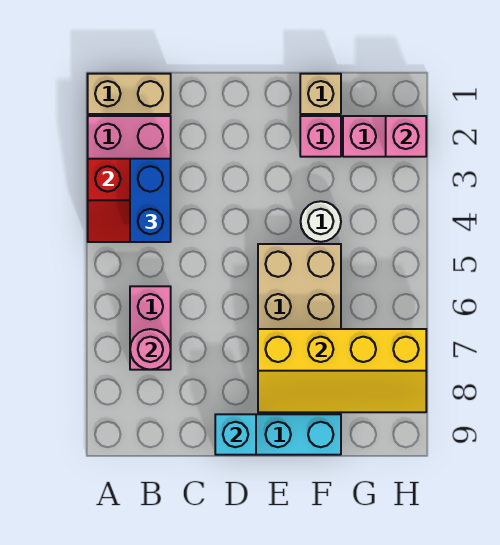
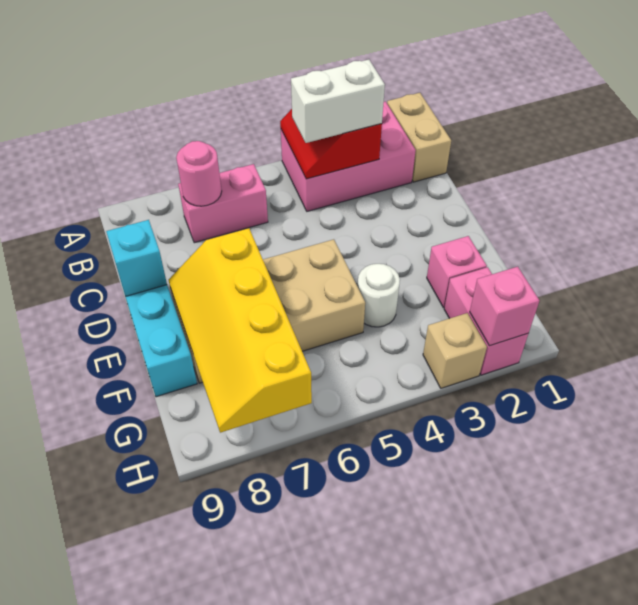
blue brick B3:B4 level 3 -> white brick B3:B4 level 3
tan brick F1 level 1 -> tan brick H3 level 1

